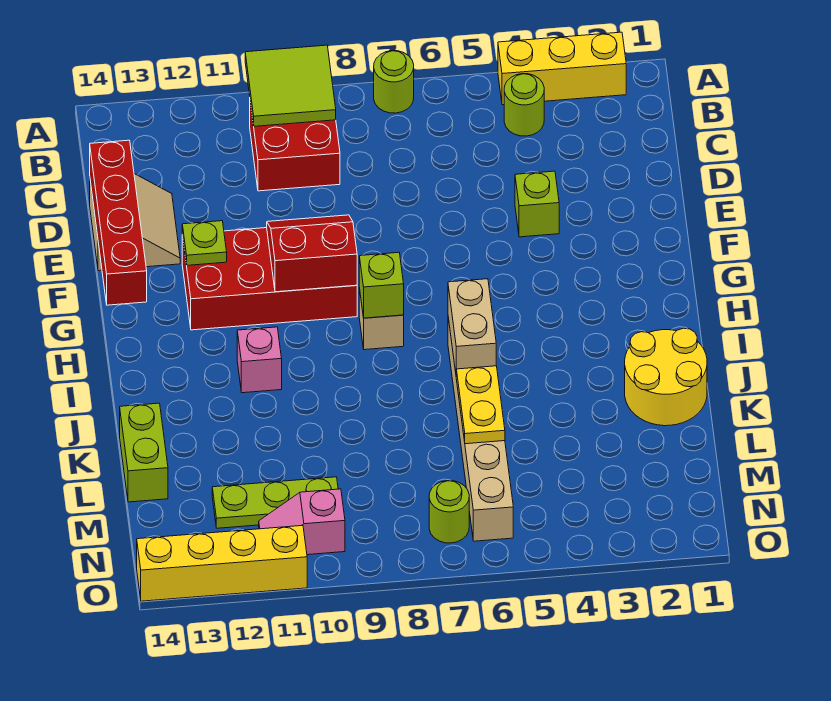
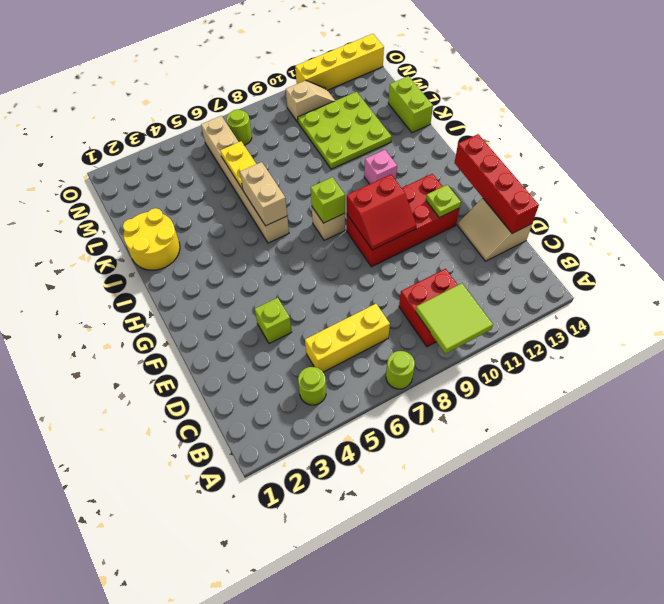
yellow brick A2:A4 level 1 -> yellow brick C5:C7 level 1
lime plate M10:M12 level 1 -> lime plate K10:M12 level 1
pink slope N10:N11 level 1 top 10 -> tan slope N10:N11 level 1 top 10

